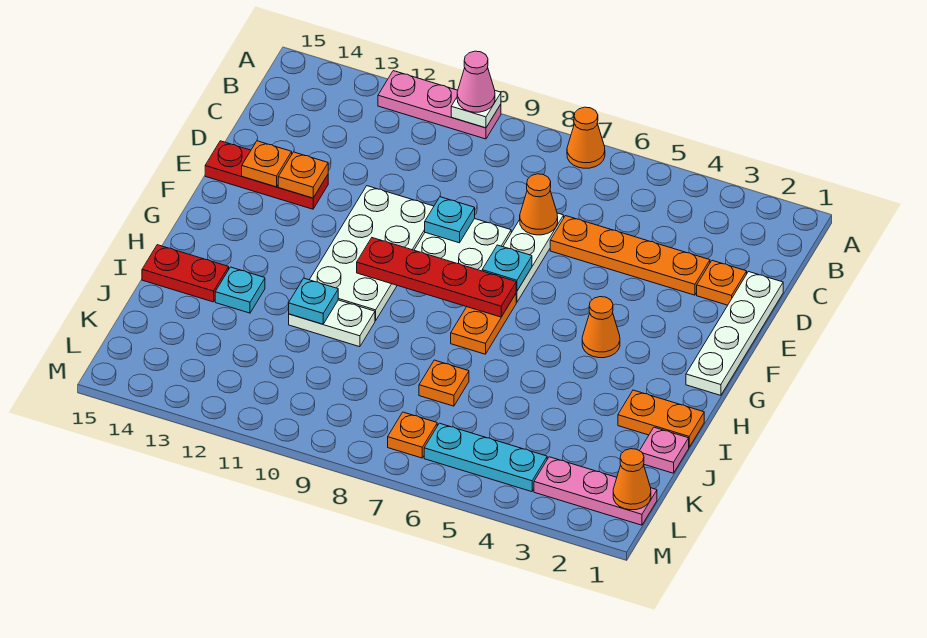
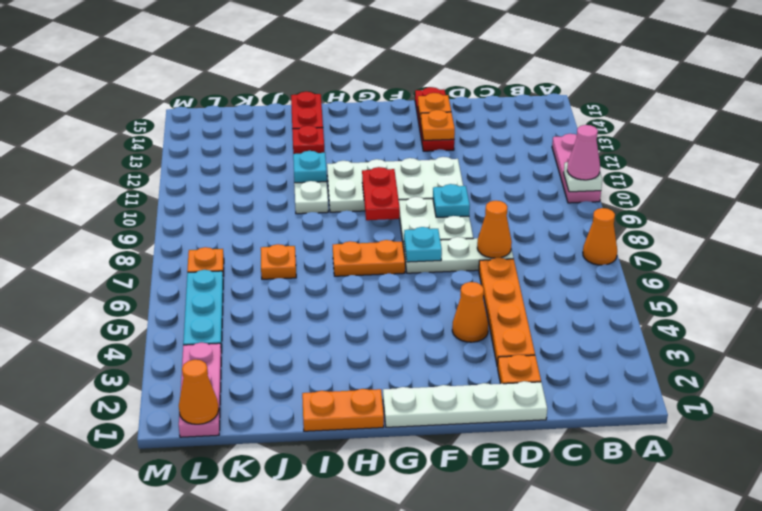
orange cone G4 level 1 -> orange cone E4 level 1
red plate G7:G10 level 2 -> red plate G9:G10 level 2
orange plate I1:I2 level 1 -> orange plate H1:I1 level 1
cyan plate I13 level 1 -> red plate I13 level 1
pink plate J1 level 1 -> none

